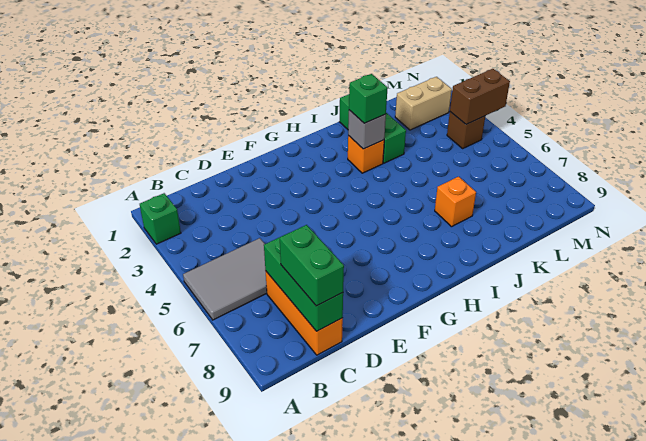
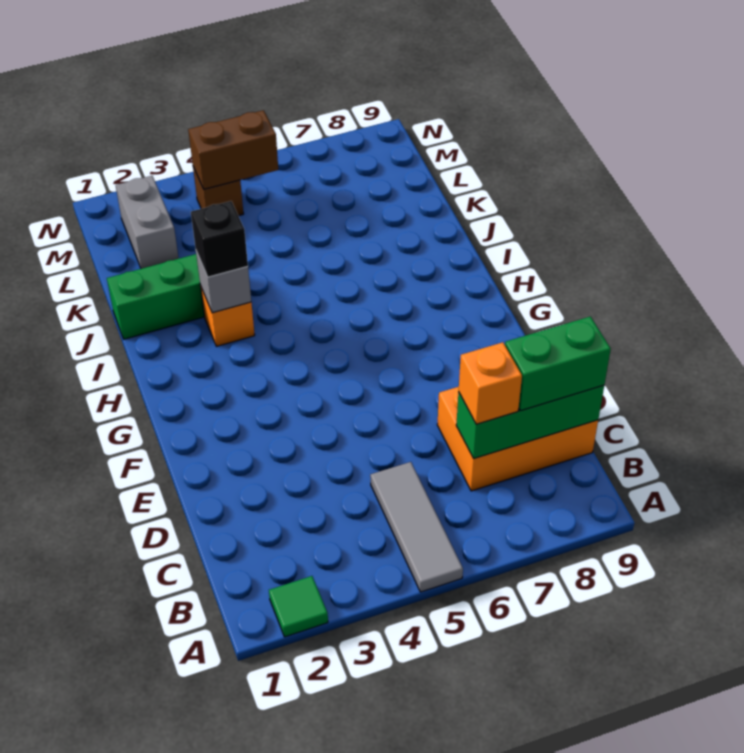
green brick A2 level 1 -> green tile A2 level 1
grey tile A5:C6 level 1 -> grey tile A5:C5 level 1
orange brick C7:C9 level 1 -> orange brick C7:D9 level 1
green brick I3 level 3 -> black brick I3 level 3
orange brick J7 level 1 -> orange brick C7 level 3
tan brick L2:M2 level 1 -> grey brick L2:M2 level 1
brown brick M4:N4 level 2 -> brown brick M4:M5 level 2

